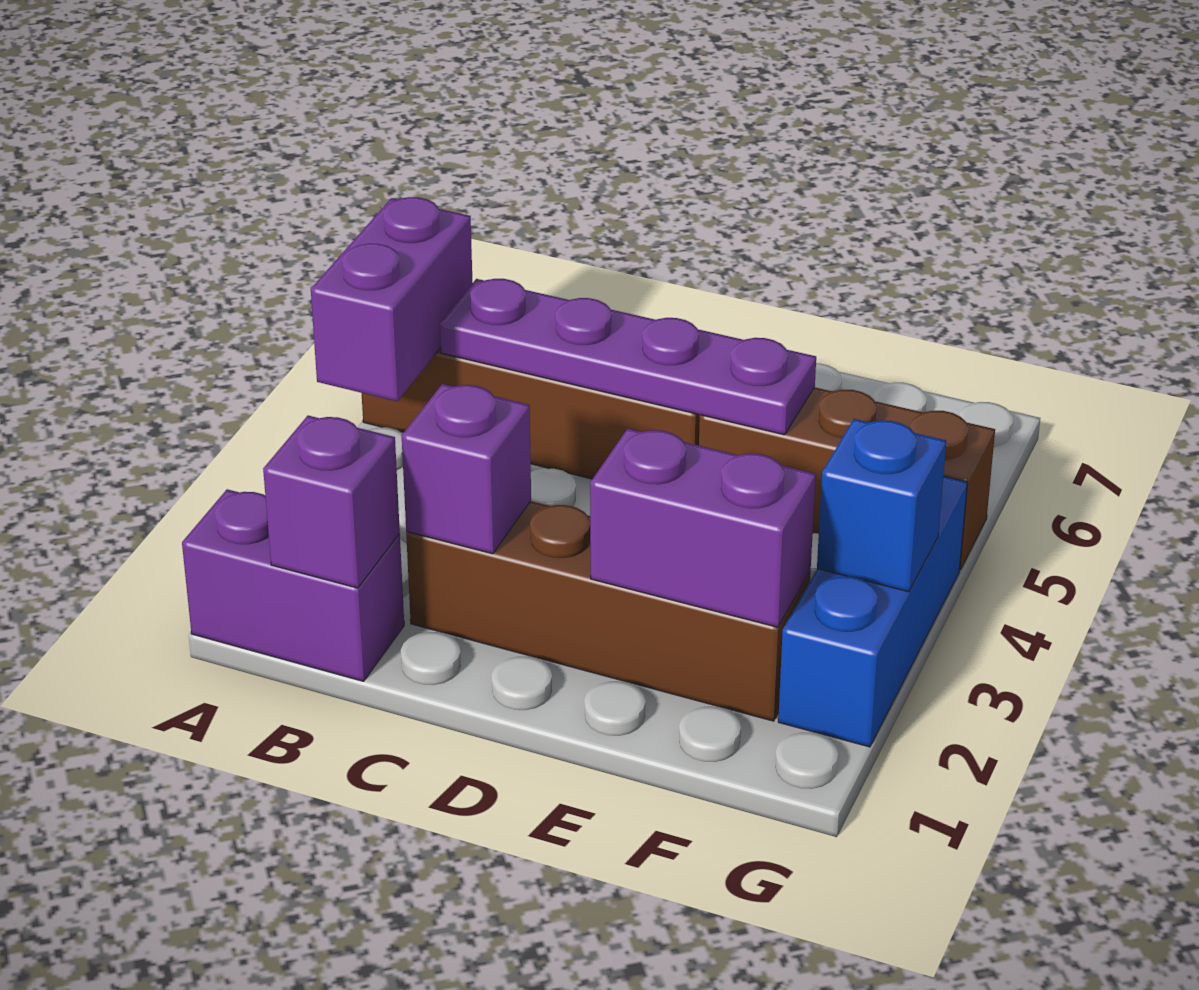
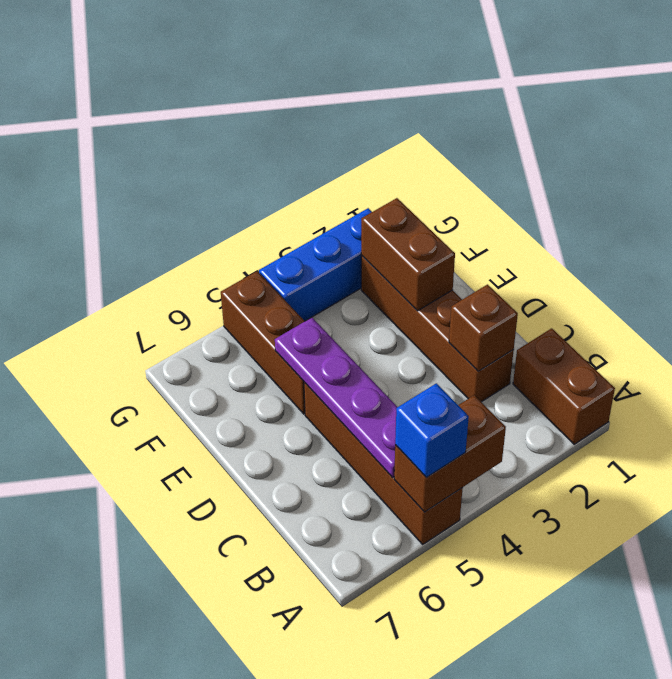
purple brick A1:B1 level 1 -> brown brick A1:B1 level 1
purple brick A4:A5 level 2 -> brown brick A4:A5 level 2
purple brick B1 level 2 -> none
purple brick C2 level 2 -> brown brick C2 level 2
purple brick E2:F2 level 2 -> brown brick E2:F2 level 2
blue brick G3 level 2 -> blue brick A5 level 3

